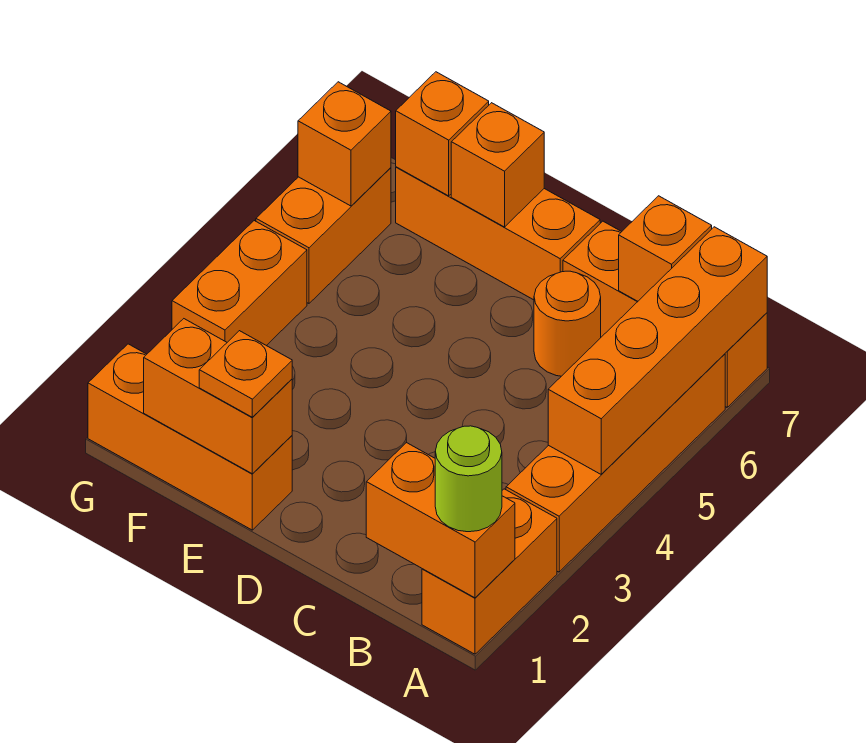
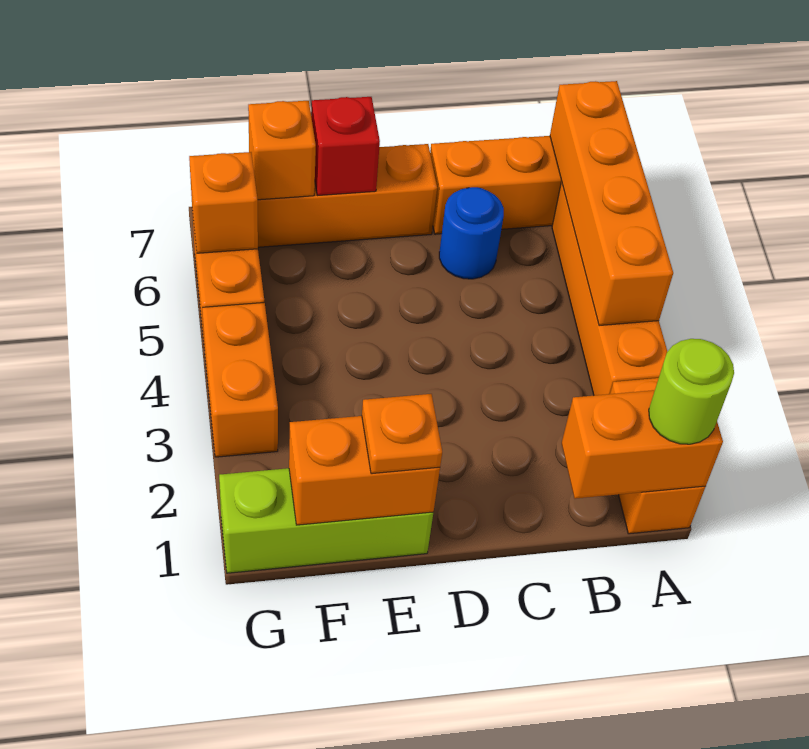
orange brick B7 level 2 -> none
orange round brick C6 level 1 -> blue round brick C6 level 1
orange brick E1:G1 level 1 -> lime brick E1:G1 level 1
orange brick E7 level 2 -> red brick E7 level 2

